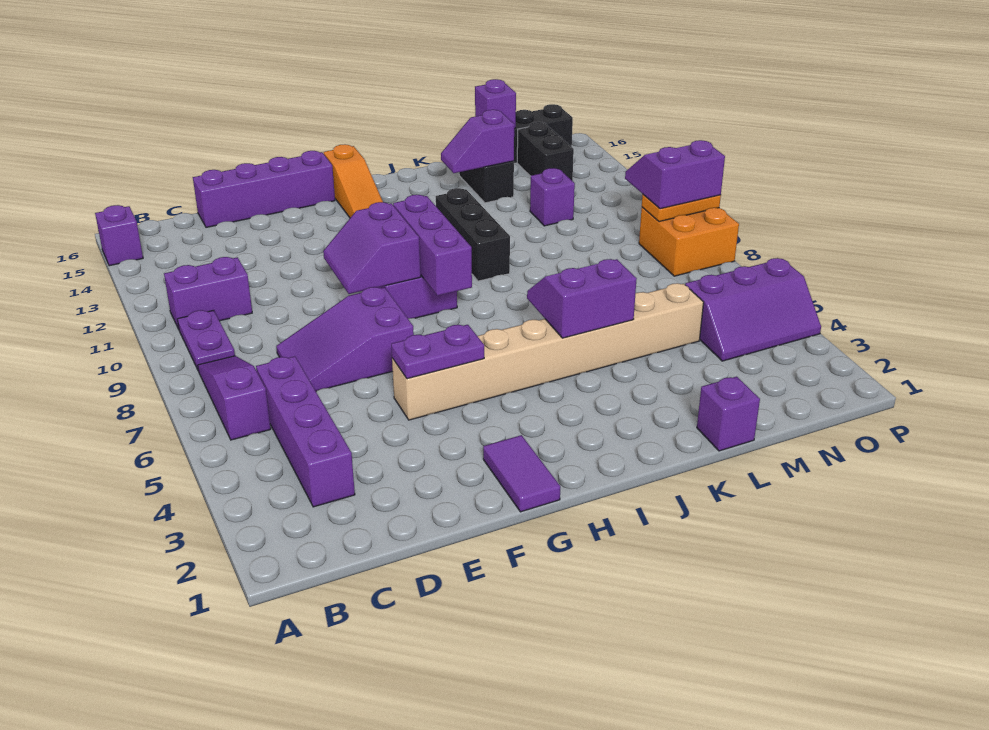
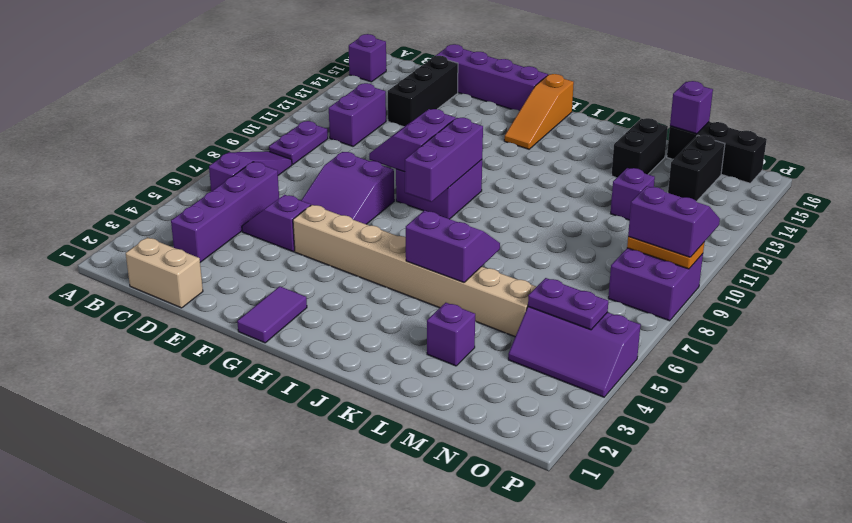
purple brick B11:C11 level 1 -> purple brick C11:C12 level 1
none -> tan brick C1:D1 level 1
purple slope D7:F8 level 1 top F -> purple slope E6:F8 level 1 top 8
purple plate F5:G5 level 2 -> purple plate N5:O5 level 2
black brick J10:J12 level 1 -> black brick D13:D15 level 1
purple slope K14:L14 level 2 top L -> purple slope D5:E5 level 1 top E
purple brick L1 level 1 -> purple brick L3 level 1
orange brick O8:P9 level 1 -> purple brick O8:P9 level 1

